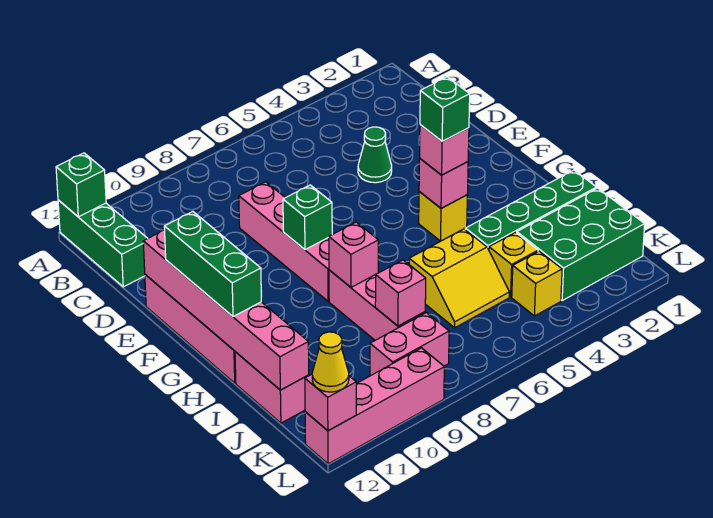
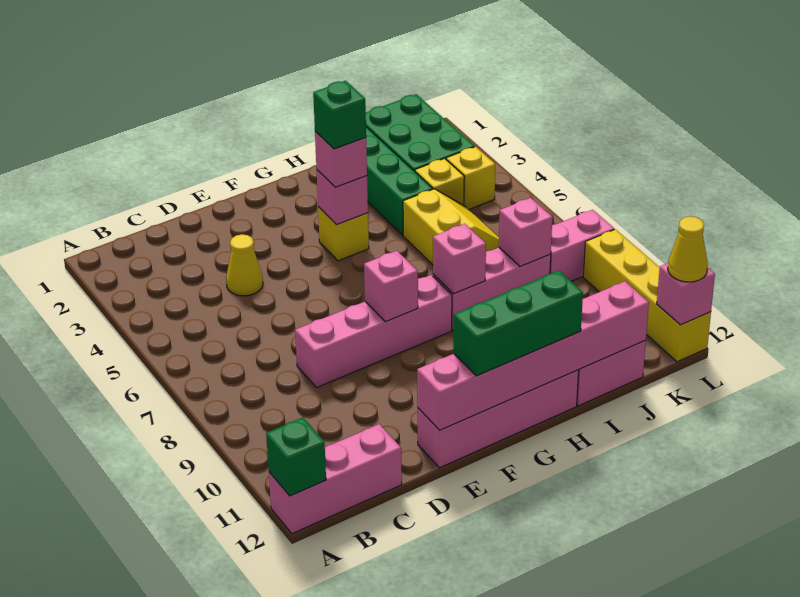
green brick A12:C12 level 1 -> pink brick A12:C12 level 1
green cone D4 level 1 -> yellow cone D4 level 1
green brick F8 level 2 -> pink brick F8 level 2
pink brick K8:K9 level 1 -> pink brick K8:L8 level 1
pink brick L9:L12 level 1 -> yellow brick L9:L12 level 1

